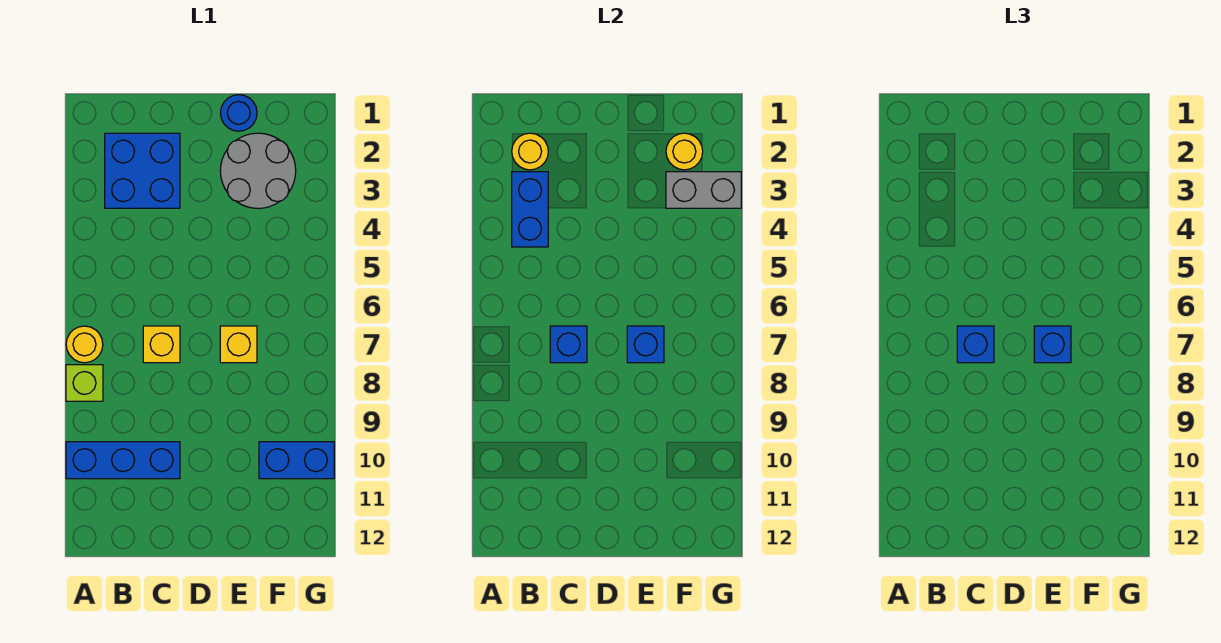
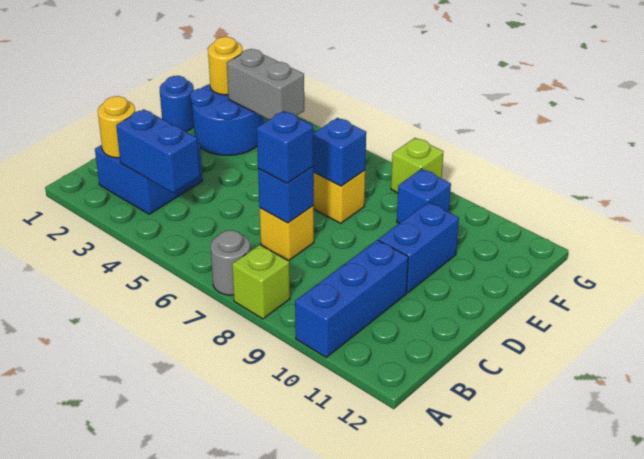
yellow round brick A7 level 1 -> grey round brick A7 level 1
grey round brick E2:F3 level 1 -> blue round brick E2:F3 level 1
blue brick E7 level 3 -> blue brick F9 level 1
grey brick F3:G3 level 2 -> grey brick F3:F4 level 2
blue brick F10:G10 level 1 -> blue brick D10:E10 level 1
none -> lime brick G8 level 1

